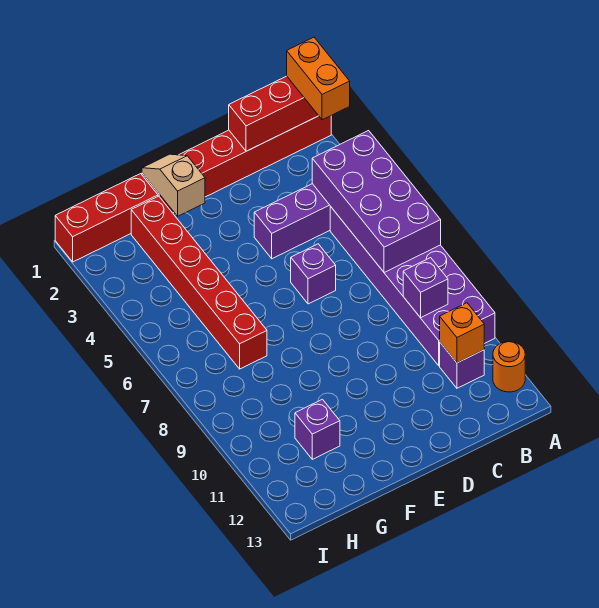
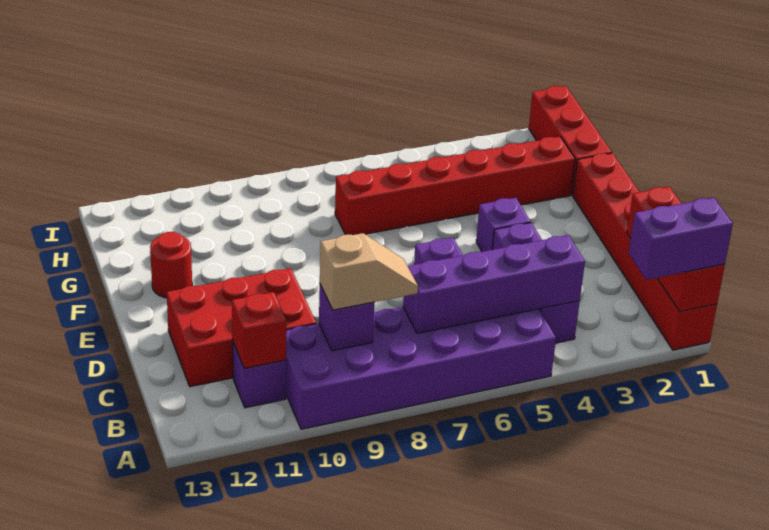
orange brick A1:A2 level 3 -> purple brick A1:A2 level 3
purple brick A4:B7 level 2 -> purple brick B4:B7 level 2
orange round brick A12 level 1 -> none
orange brick B11 level 2 -> red brick B11 level 2
none -> red brick C10:D12 level 1
tan slope F1:F2 level 2 top 2 -> tan slope B8:B9 level 3 top 9
none -> red round brick F12 level 1
purple brick G11 level 1 -> purple brick E4 level 1

